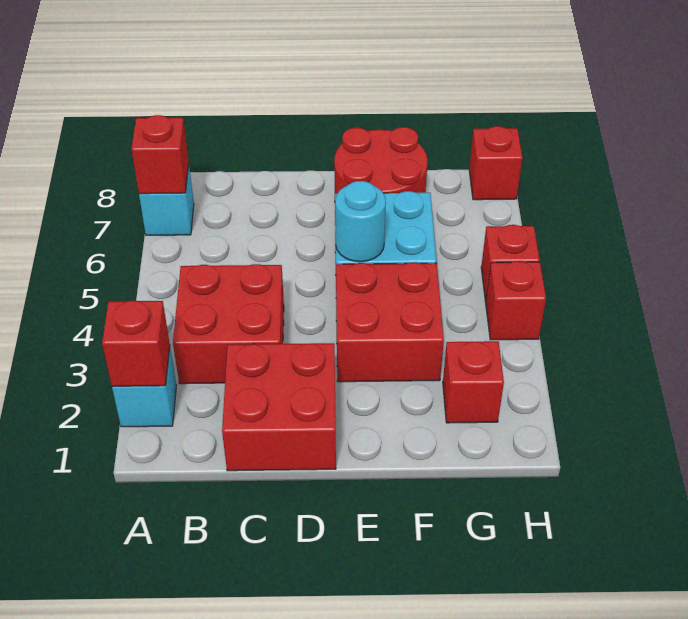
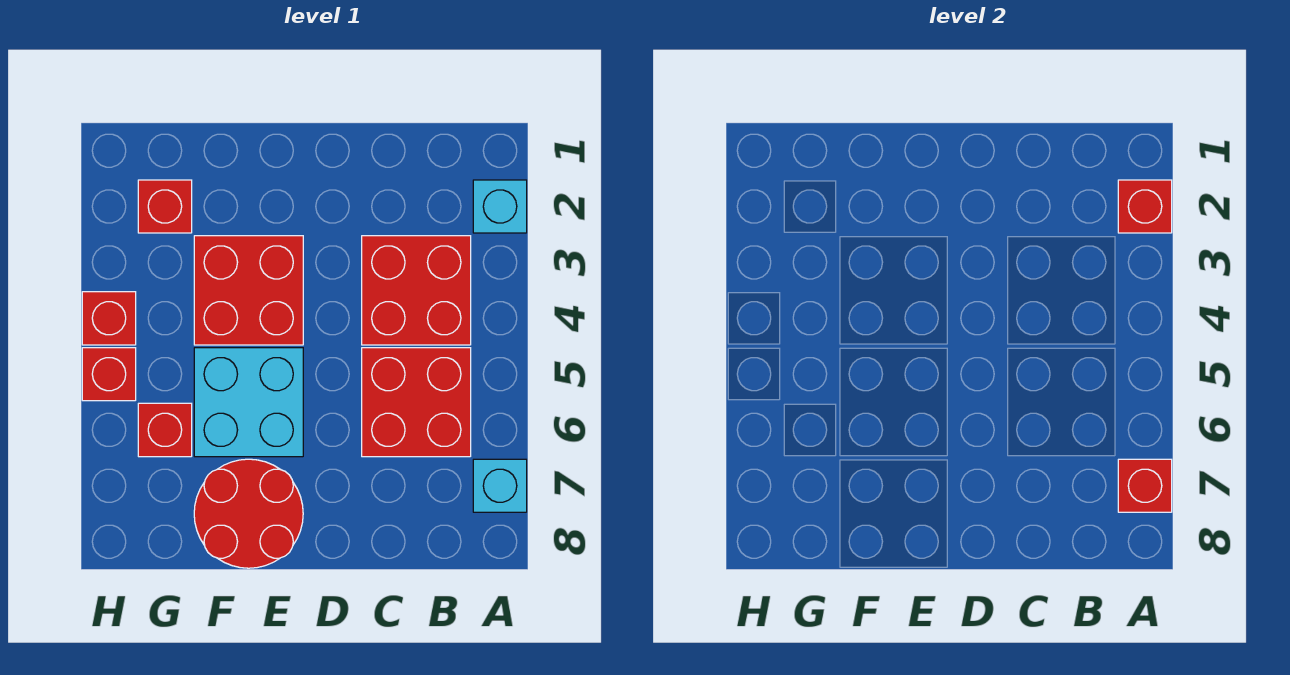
red brick C1:D2 level 1 -> red brick B5:C6 level 1
cyan round brick E5 level 2 -> none
red brick H8 level 1 -> red brick G6 level 1

